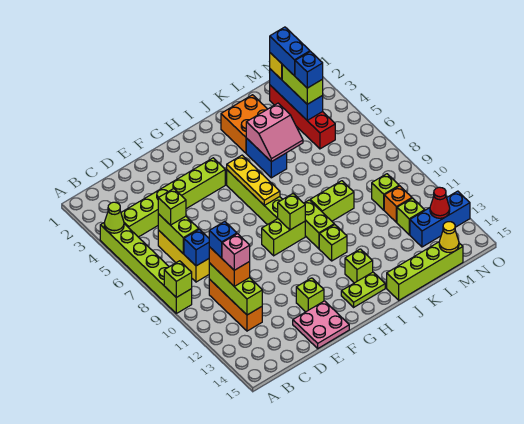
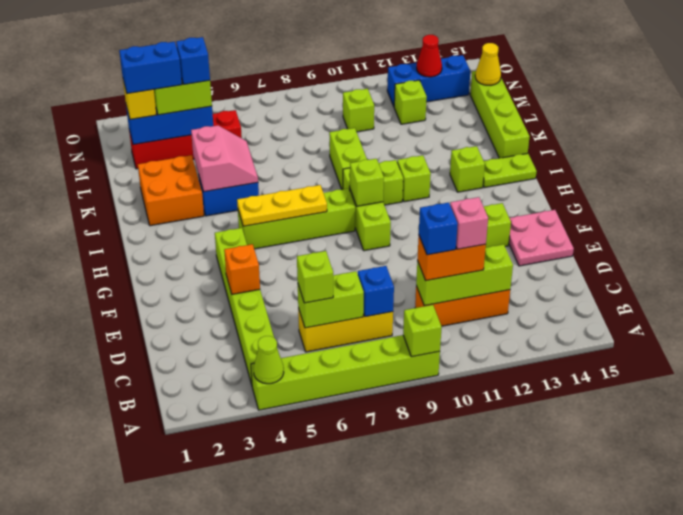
lime plate H14:I14 level 1 -> lime plate I14:I15 level 1
orange brick M11 level 1 -> orange brick E4 level 2
blue brick M13:O13 level 1 -> blue brick N12:N14 level 1

